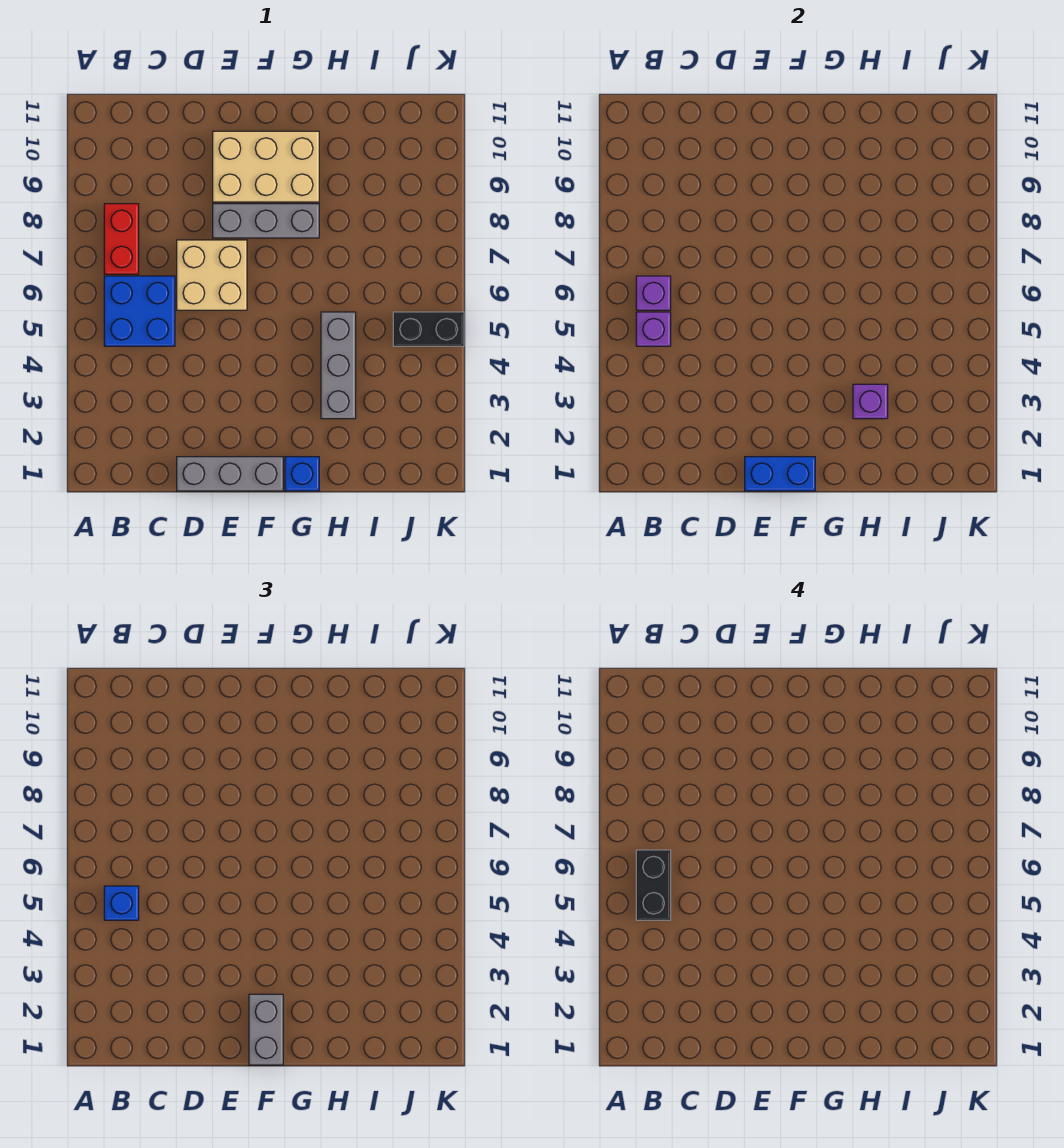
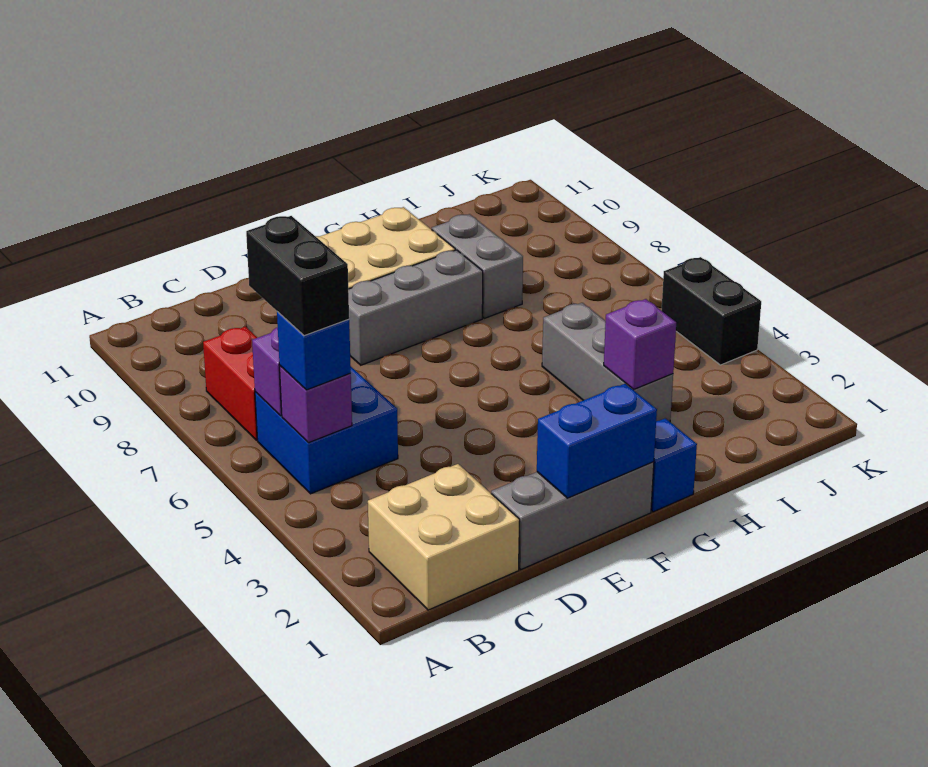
tan brick D6:E7 level 1 -> tan brick B1:C2 level 1
grey brick F1:F2 level 3 -> grey brick H8:H9 level 1
black brick J5:K5 level 1 -> black brick K4:K5 level 1

